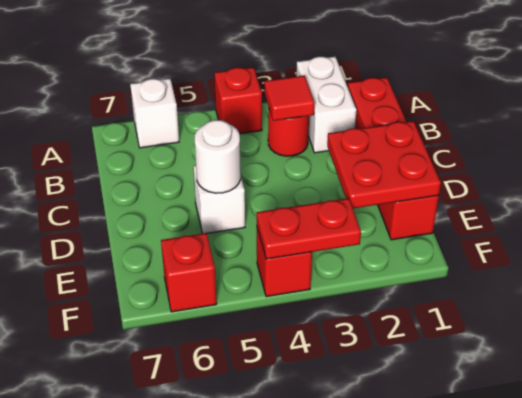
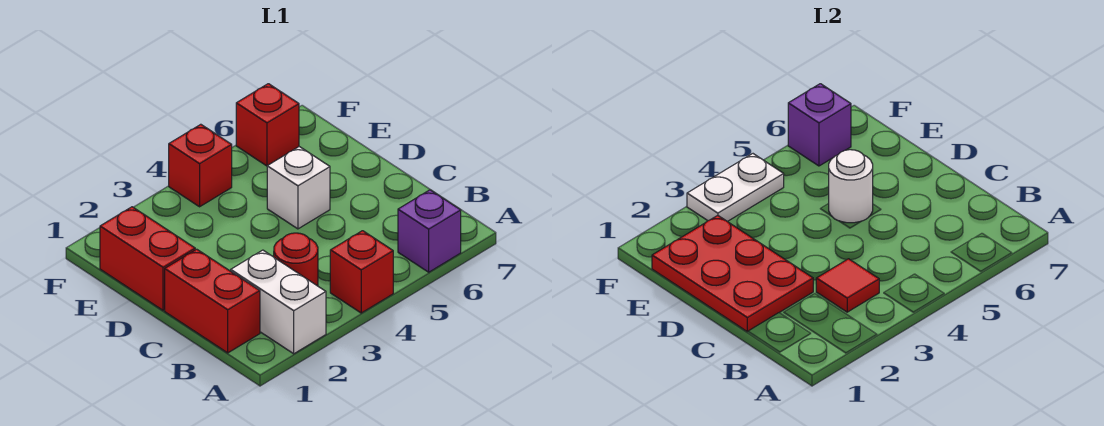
white brick A6 level 1 -> purple brick A6 level 1
red plate D1:E2 level 2 -> red plate C1:E2 level 2
red plate F3:F4 level 2 -> white plate F3:F4 level 2
none -> purple brick F6 level 2

